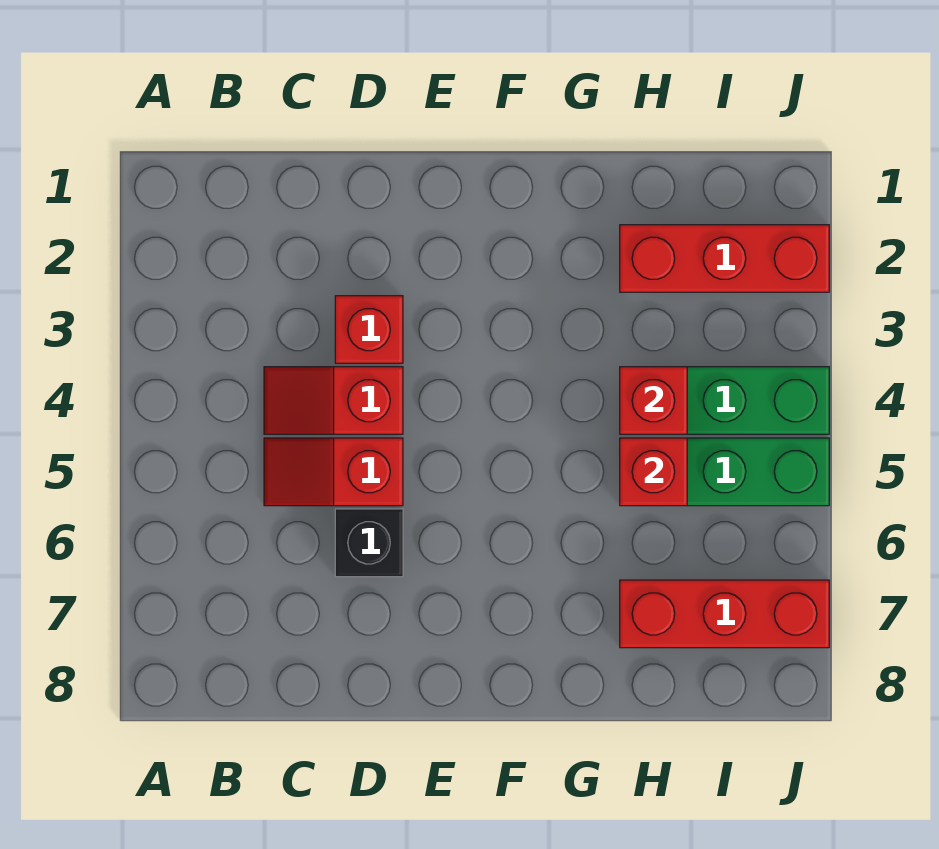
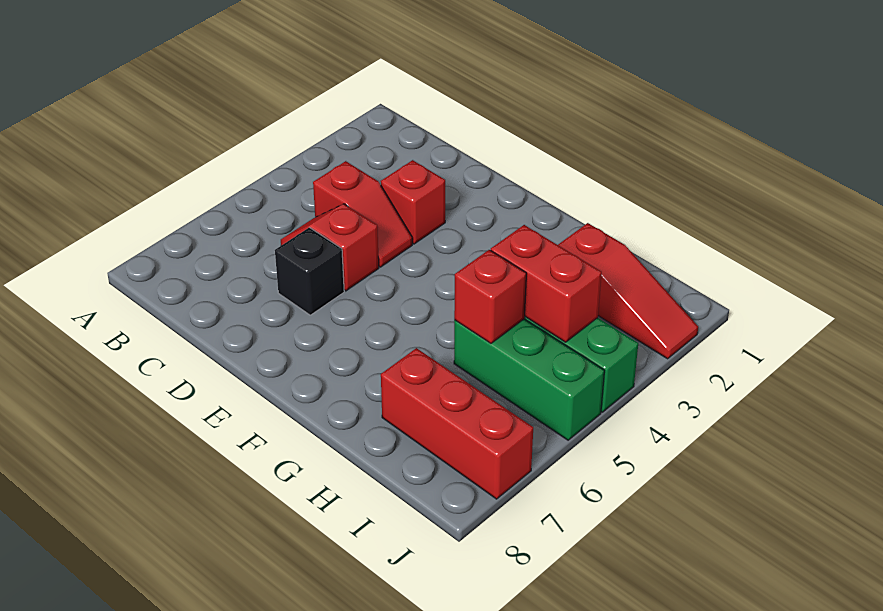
red slope C4:D4 level 1 top D -> red slope C4:D4 level 1 top C
red brick H2:J2 level 1 -> red slope H2:J2 level 1 top H
red brick H4 level 2 -> red brick H4:I4 level 2

